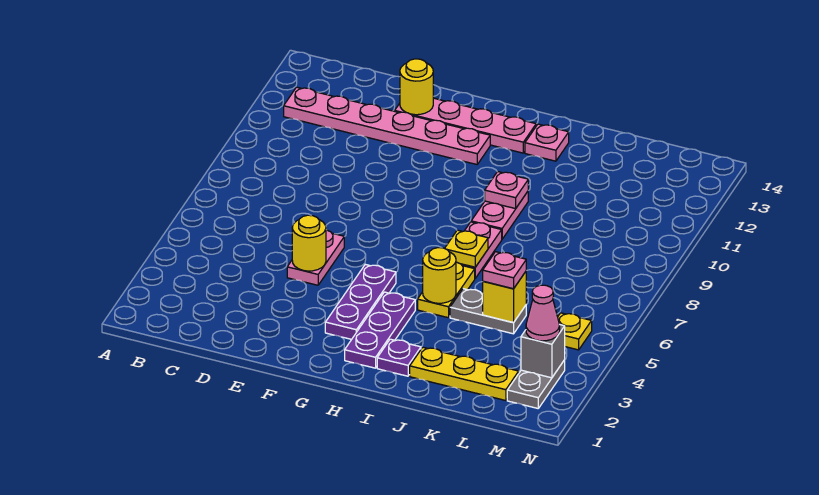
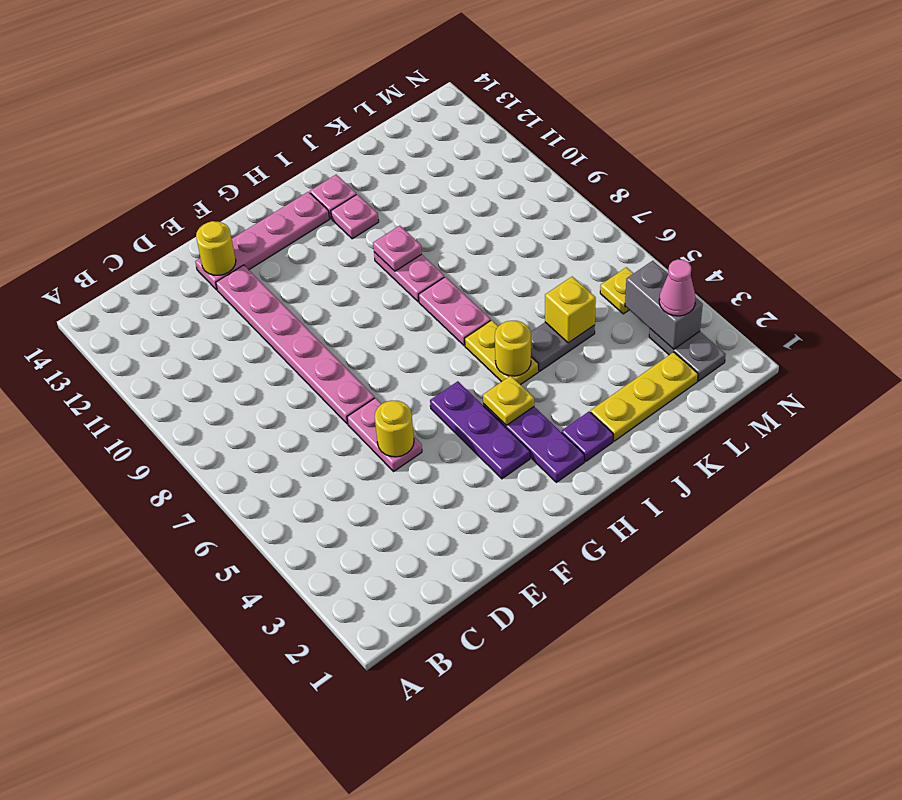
pink plate B12:G12 level 1 -> pink plate E7:E12 level 1
yellow plate I7 level 2 -> yellow plate H4 level 2
pink plate K5 level 3 -> pink plate I12 level 1
grey brick M3 level 2 -> grey brick M3:M4 level 2

